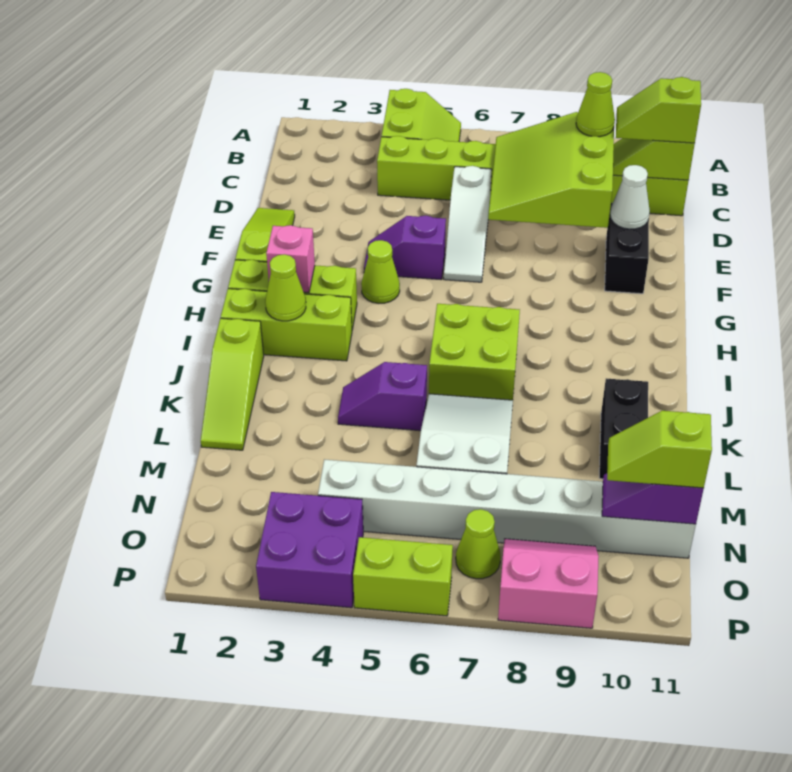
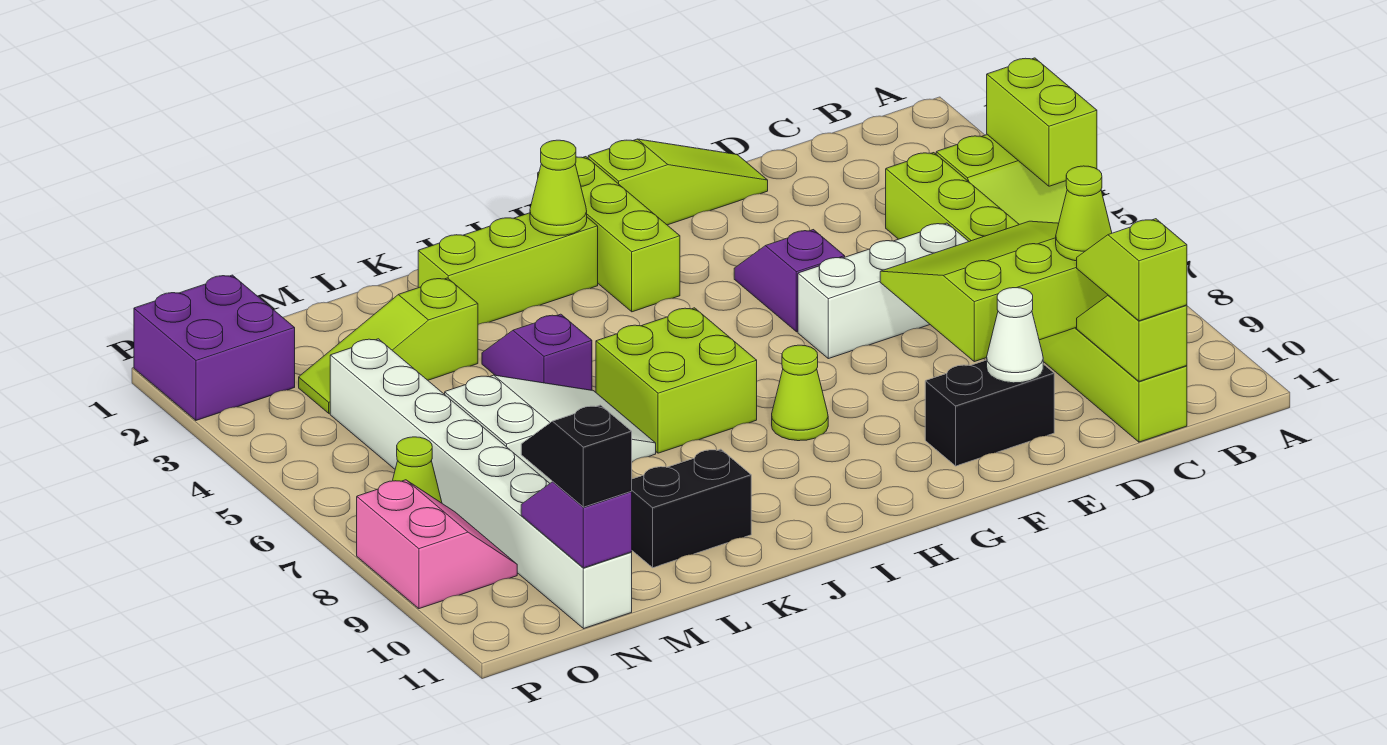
white slope D6:F6 level 1 top D -> white brick D6:F6 level 1
lime cone G4 level 1 -> lime cone H8 level 1
pink brick H2 level 2 -> none
lime brick I1:I3 level 1 -> lime brick I2:K2 level 1
lime slope J1:L1 level 1 top J -> lime slope L3:N3 level 1 top L
lime slope N10:N11 level 3 top 11 -> black slope N10:N11 level 3 top 11
purple brick O3:P4 level 1 -> purple brick O1:P2 level 1
lime brick P5:P6 level 1 -> lime brick A4:A5 level 2

